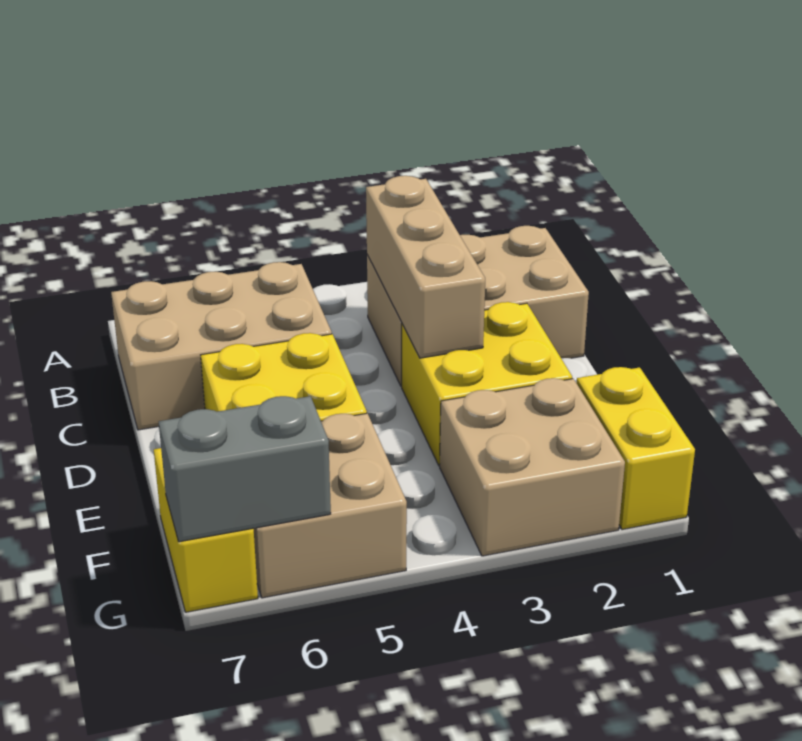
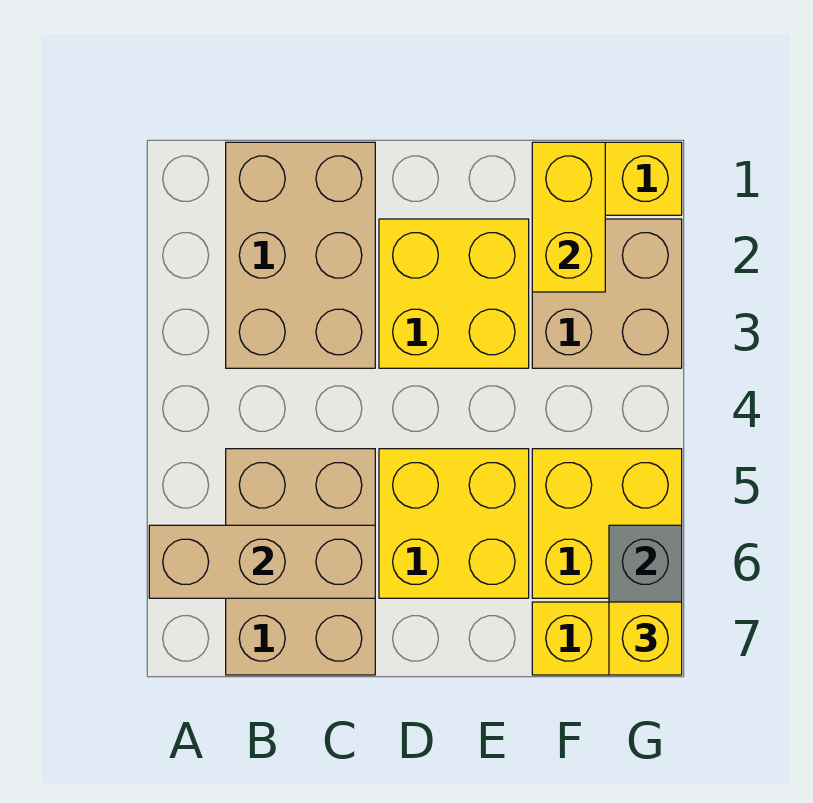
tan brick B3:D3 level 2 -> tan brick A6:C6 level 2
none -> yellow brick F1:F2 level 2
tan brick F5:G6 level 1 -> yellow brick F5:G6 level 1
none -> yellow brick G7 level 3

